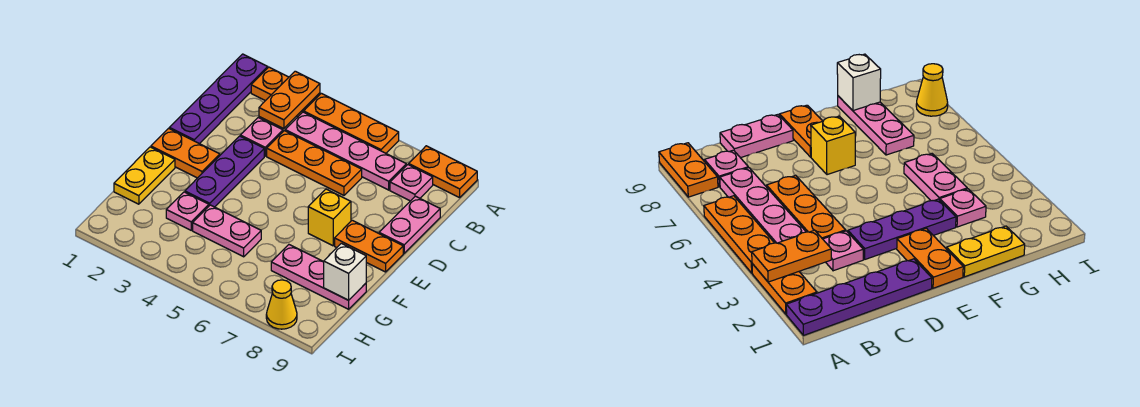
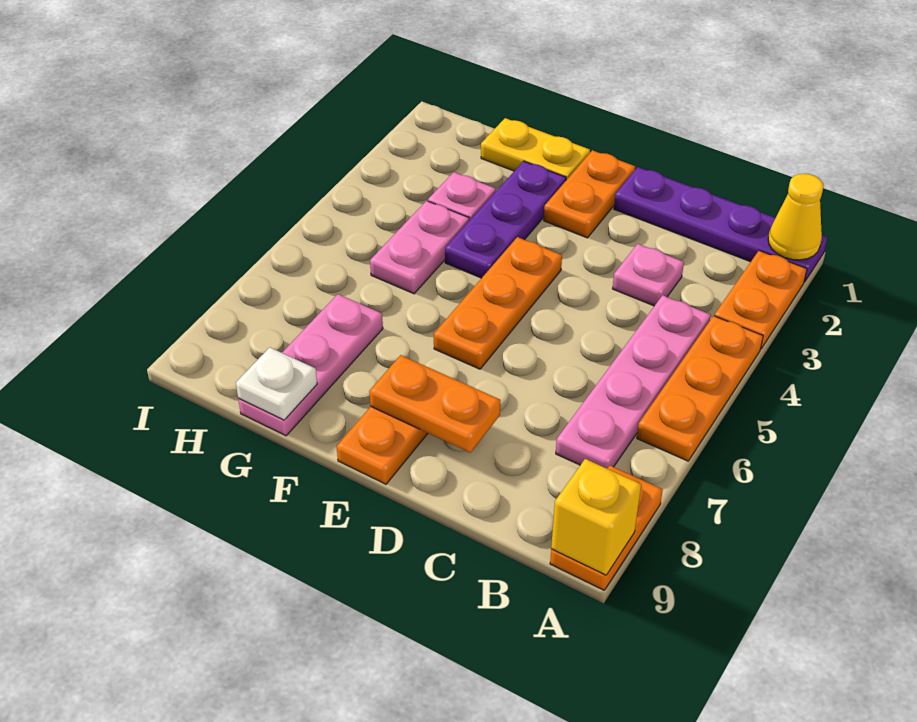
orange plate A3:B3 level 2 -> orange plate D8:E8 level 2
pink plate B8 level 1 -> none
orange plate C4:C6 level 1 -> orange plate E4:E6 level 1
pink plate C9:D9 level 1 -> none
purple plate D3:F3 level 1 -> purple plate F2:F4 level 1
yellow brick E7 level 1 -> yellow brick A9 level 2
white brick G9 level 2 -> white plate G9 level 2
yellow cone I8 level 1 -> yellow cone A1 level 2

